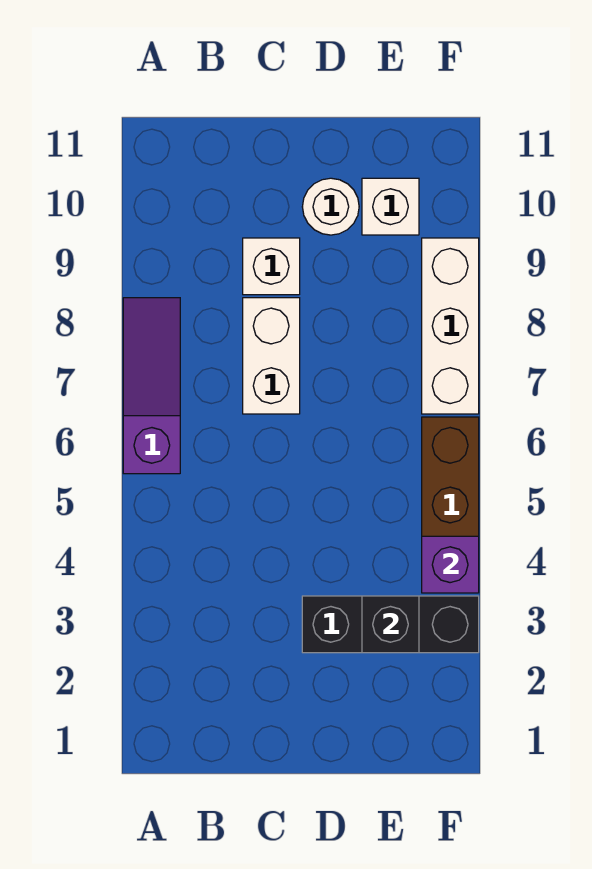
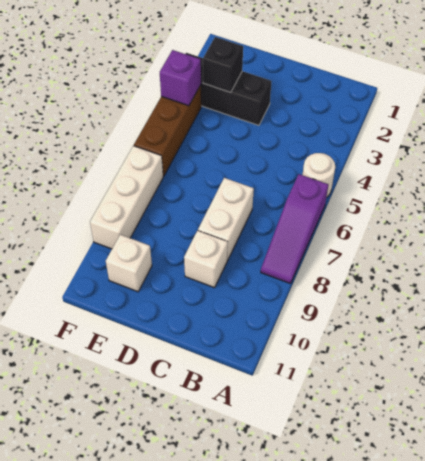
white round brick D10 level 1 -> white round brick A5 level 1

